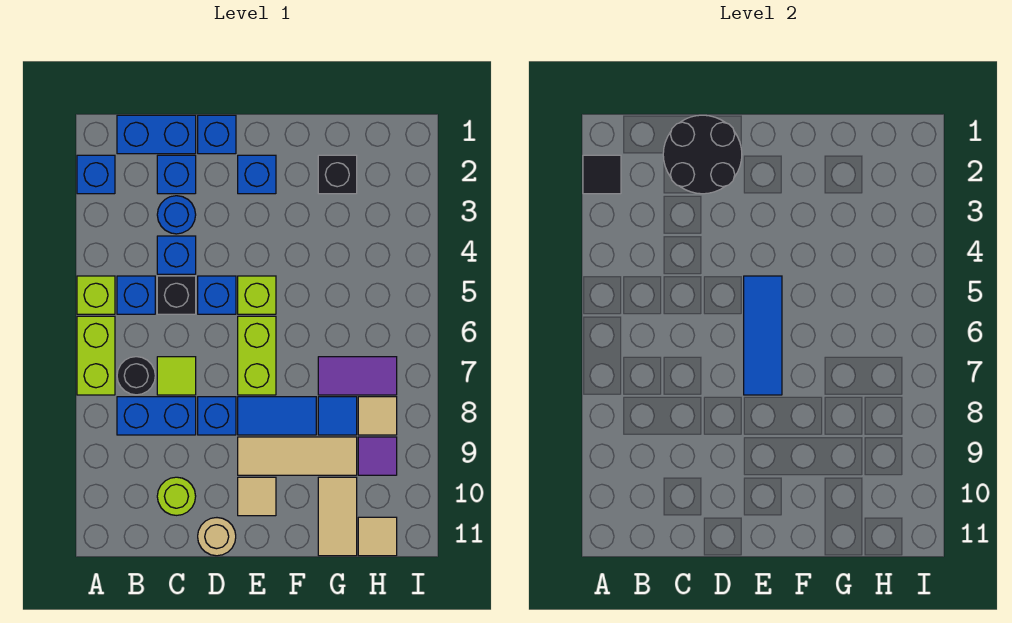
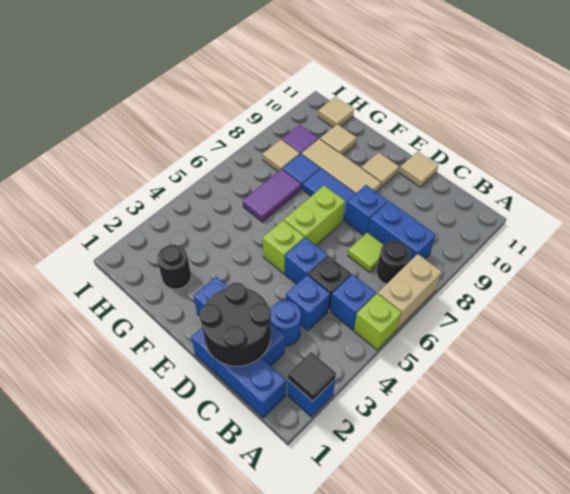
lime brick A6:A7 level 1 -> tan brick A6:A7 level 1
lime round brick C10 level 1 -> none
tan round brick D11 level 1 -> tan tile D11 level 1
blue tile E5:E7 level 2 -> none
black brick G2 level 1 -> black round brick G2 level 1
purple tile G7:H7 level 1 -> purple tile G6:G7 level 1
tan tile G10:G11 level 1 -> tan tile G10 level 1

